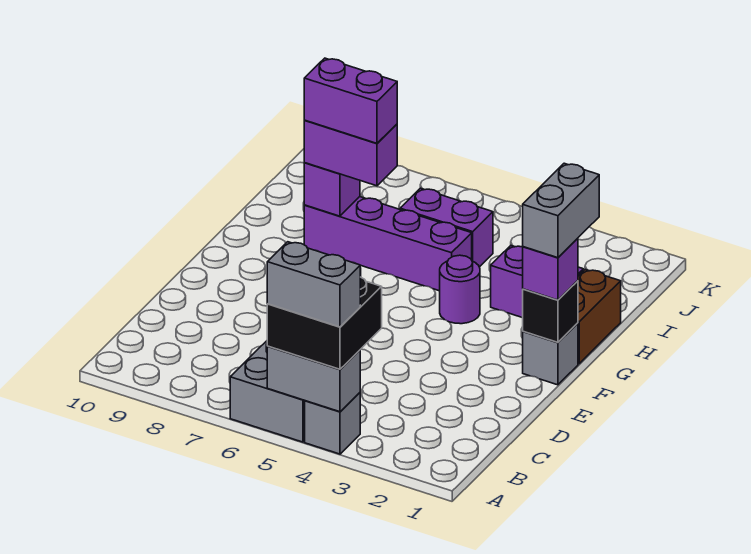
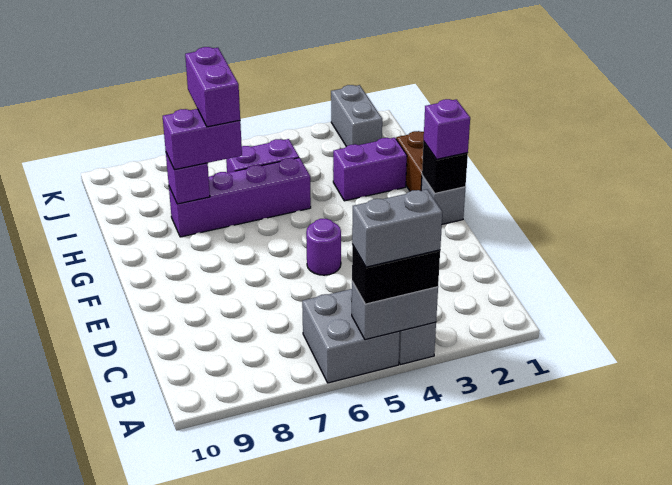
black brick A4:B5 level 3 -> black brick A4:A5 level 3
grey brick F1:G1 level 4 -> grey brick J2:K2 level 1
purple round brick G4 level 1 -> purple round brick E5 level 1
purple brick H7:H8 level 4 -> purple brick H7:I7 level 4

